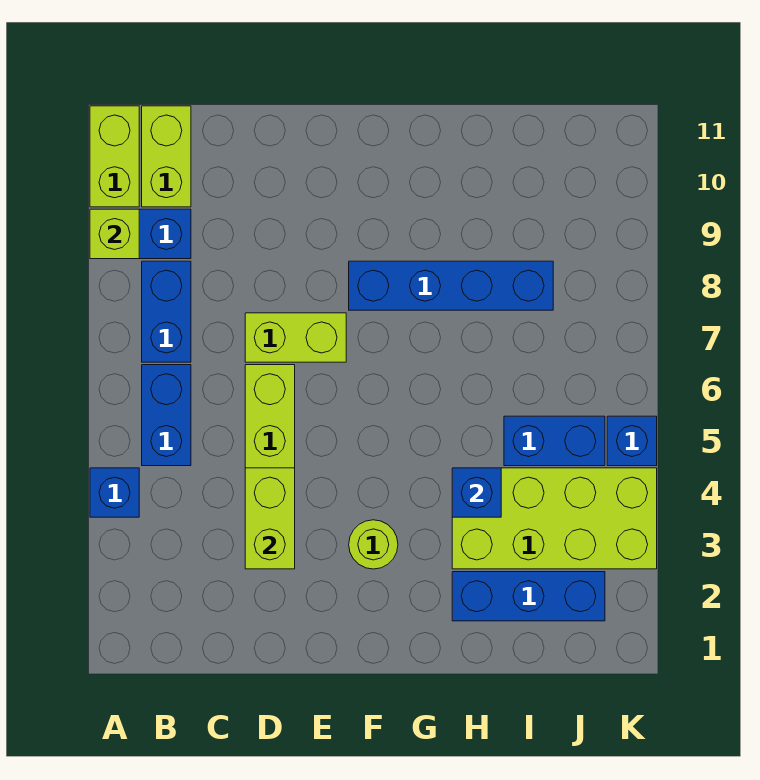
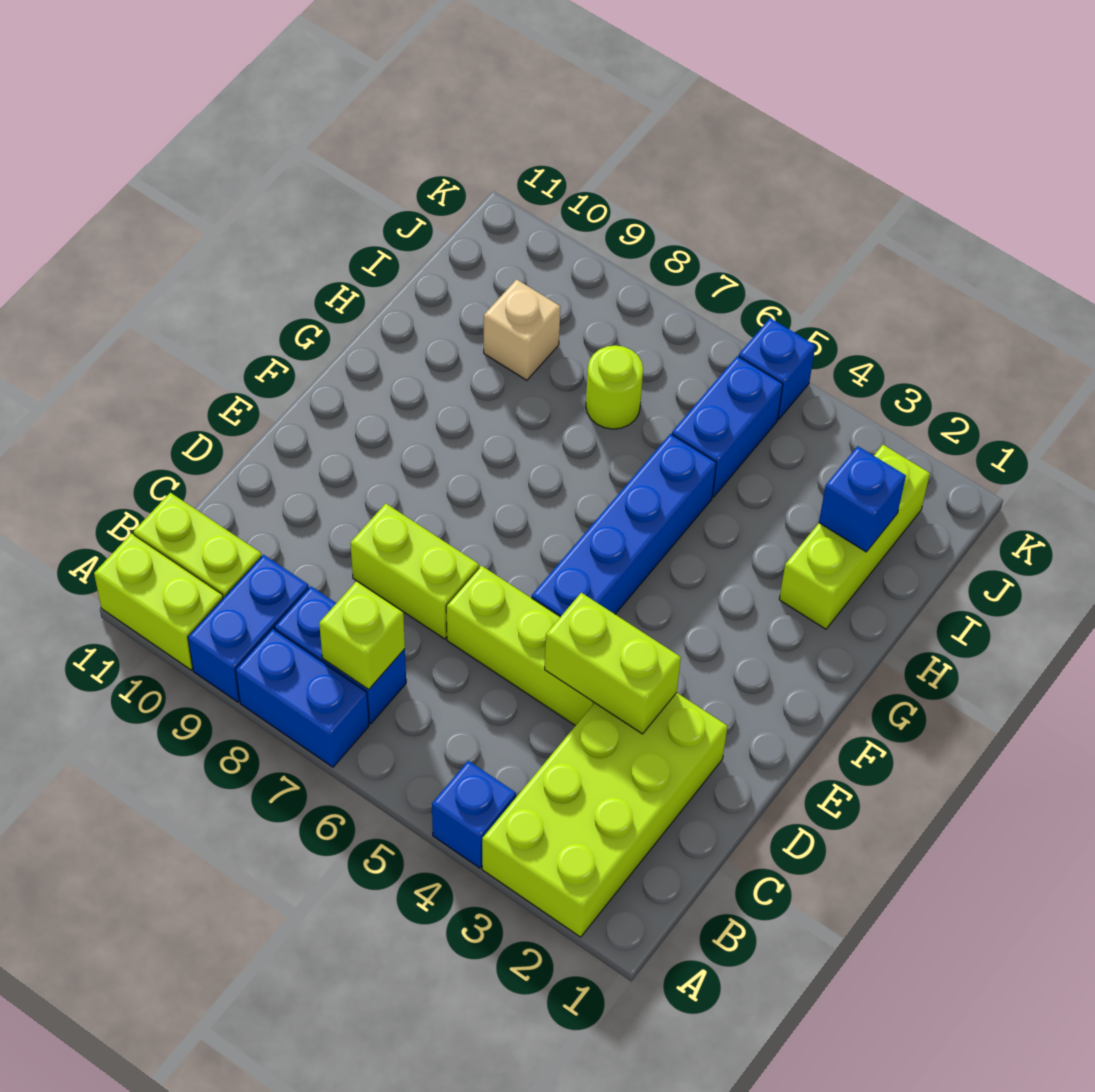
lime brick A9 level 2 -> lime brick B7 level 2
blue brick B5:B6 level 1 -> blue brick A7:A8 level 1
lime brick D7:E7 level 1 -> lime brick D7:D8 level 1
lime round brick F3 level 1 -> lime round brick I7 level 1
blue brick F8:I8 level 1 -> blue brick E5:H5 level 1
blue brick H2:J2 level 1 -> lime brick H2:J2 level 1
lime brick H3:K4 level 1 -> lime brick A2:D3 level 1
blue brick H4 level 2 -> blue brick I2 level 2
none -> tan brick I9 level 1

